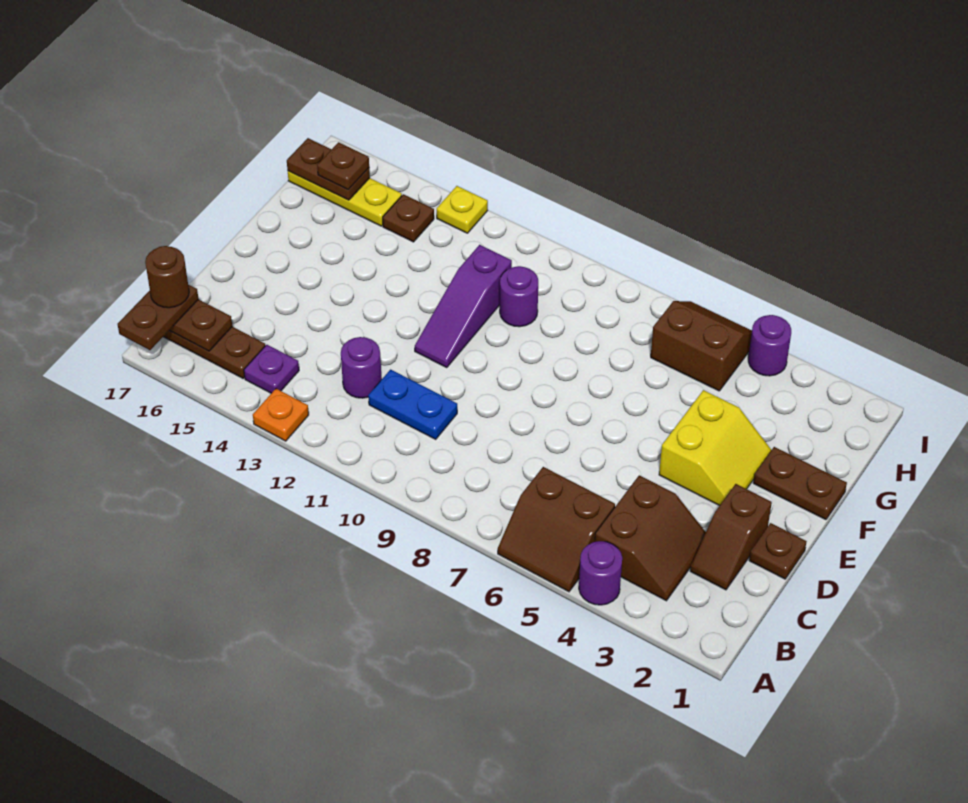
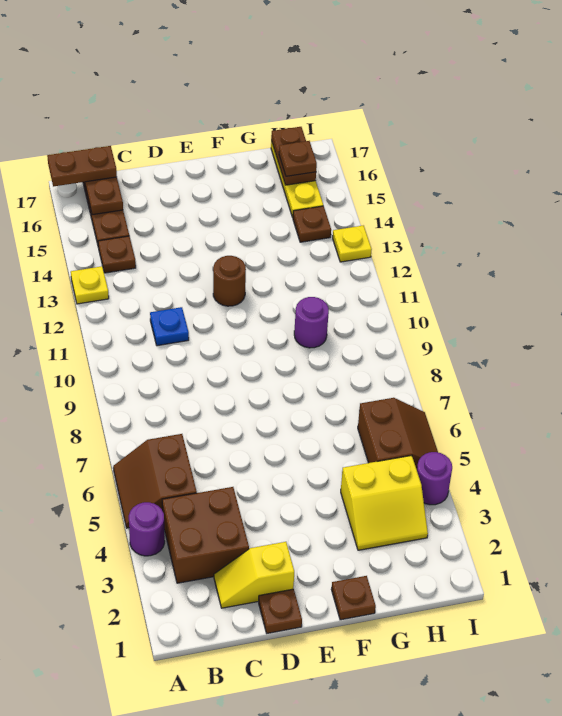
orange plate A13 level 1 -> yellow plate A13 level 1
brown slope B3:C4 level 1 top 4 -> brown brick B3:C4 level 1
purple plate B14 level 1 -> brown plate B14 level 1
brown round brick B17 level 4 -> brown round brick E12 level 1
brown slope C2:D2 level 1 top D -> yellow slope C2:D2 level 1 top D
blue plate C10:C11 level 1 -> blue plate C11 level 1
purple round brick C12 level 1 -> none
yellow slope E3:F4 level 1 top 4 -> yellow slope G3:H4 level 1 top 4
purple slope E11:G11 level 1 top G -> none
brown plate F1:F2 level 1 -> brown plate F1 level 1

